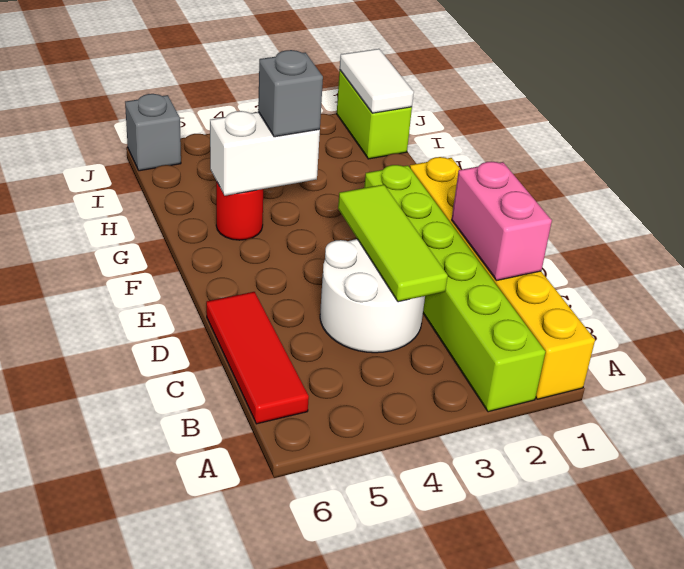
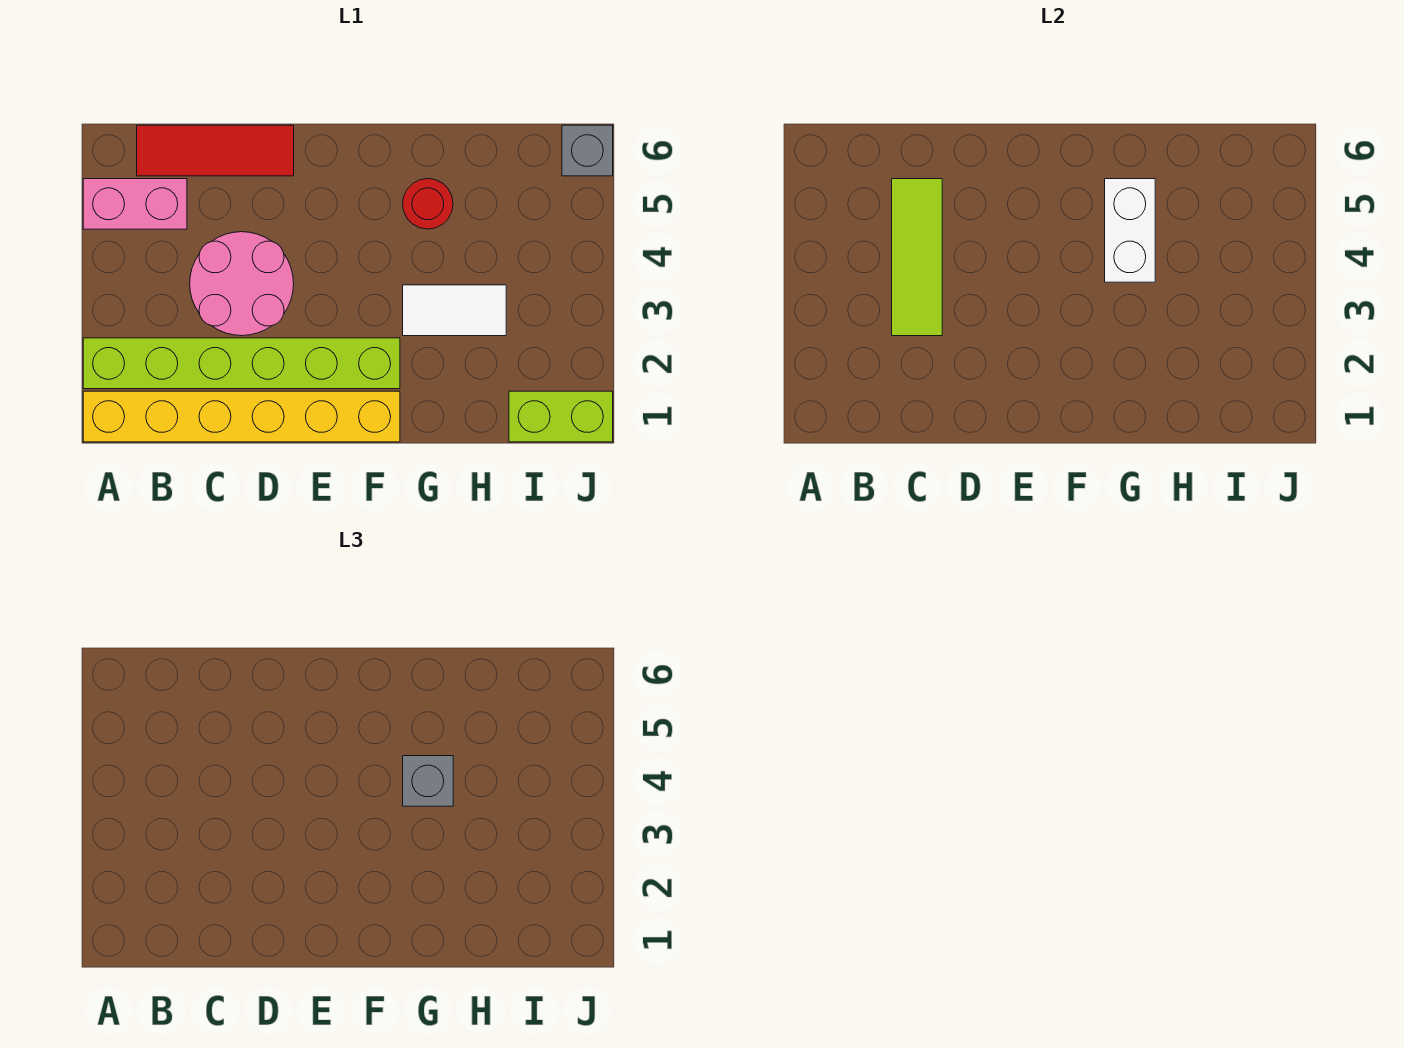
pink brick C1:D1 level 2 -> pink brick A5:B5 level 1
white round brick C3:D4 level 1 -> pink round brick C3:D4 level 1
lime tile C3:E3 level 2 -> lime tile C3:C5 level 2
white tile I1:J1 level 2 -> white tile G3:H3 level 1

